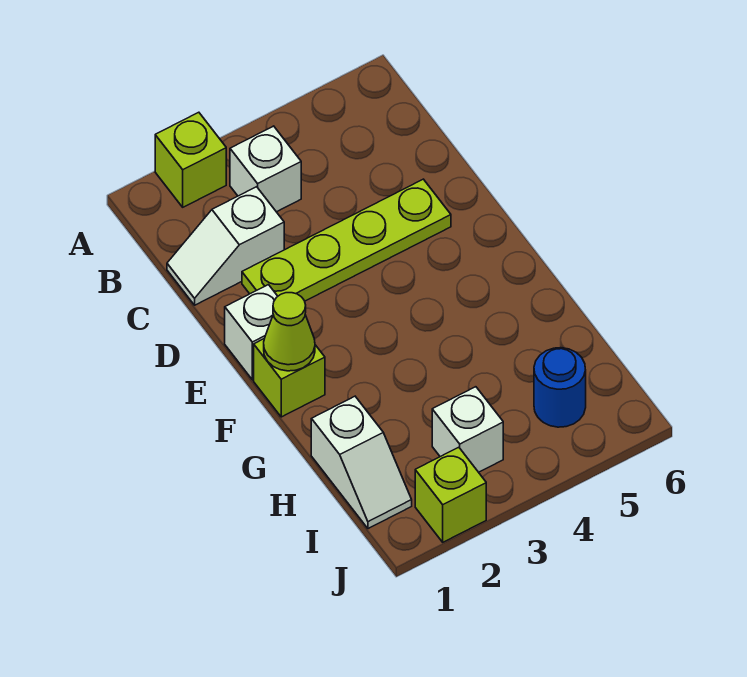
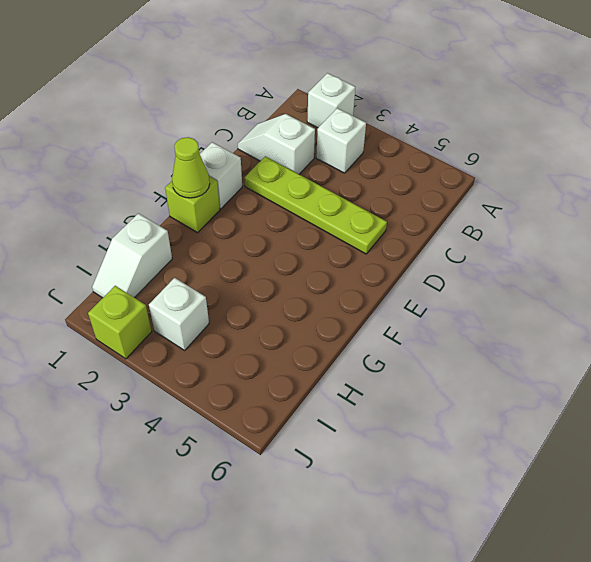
lime brick A2 level 1 -> white brick A2 level 1
blue round brick I5 level 1 -> none

